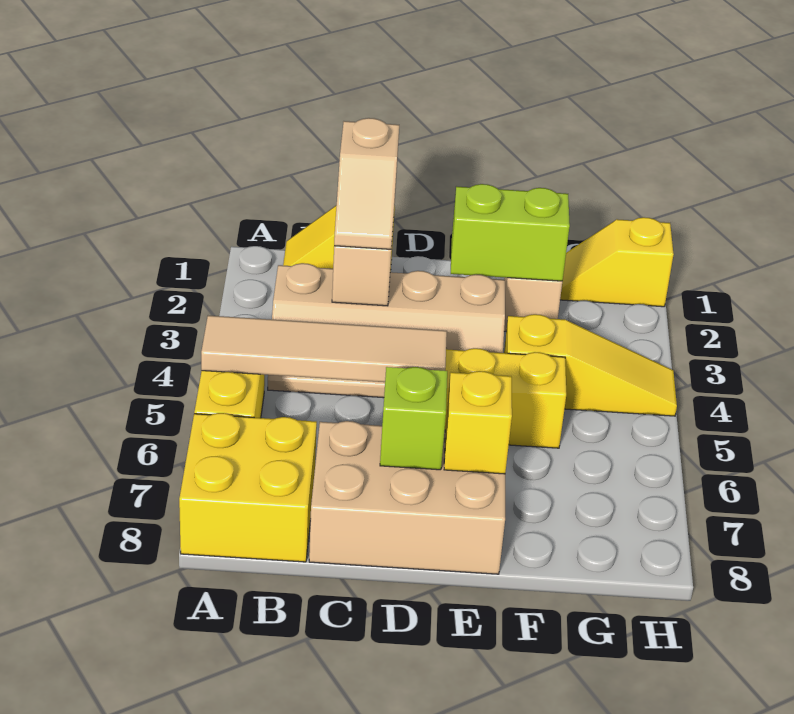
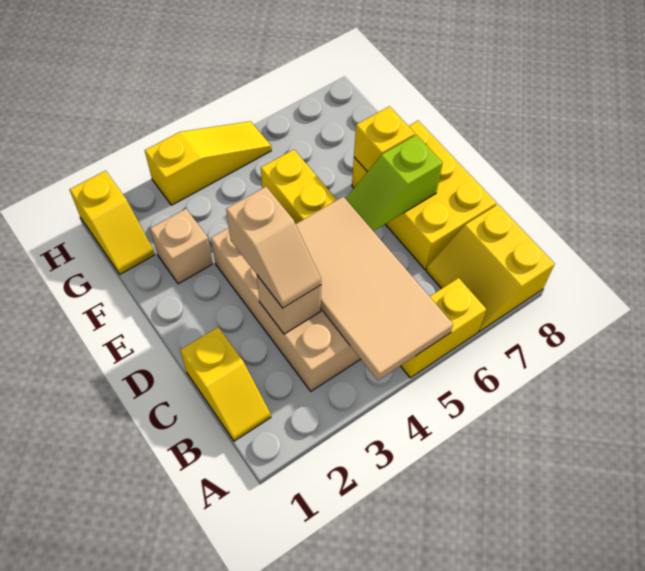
tan tile A5:D5 level 2 -> tan tile A4:D5 level 2
yellow brick A7:B8 level 1 -> yellow slope A7:B8 level 1 top 8
tan slope C2:C3 level 3 top 2 -> tan slope C3:D3 level 3 top D
tan brick C7:E8 level 1 -> yellow brick C7:E8 level 1
lime brick E2:F2 level 2 -> none
yellow slope F4:H4 level 1 top F -> yellow slope H3:H5 level 1 top 3

